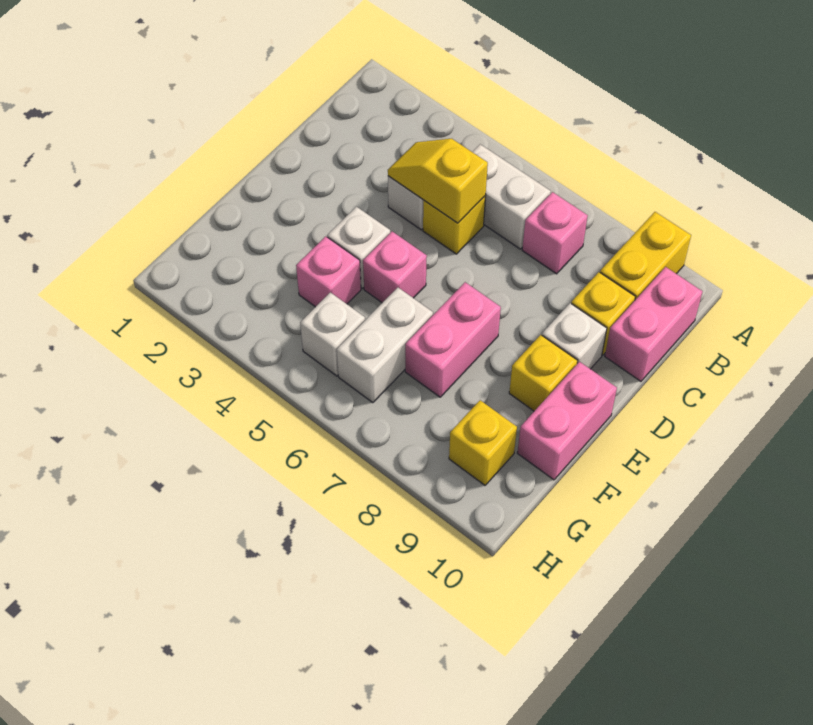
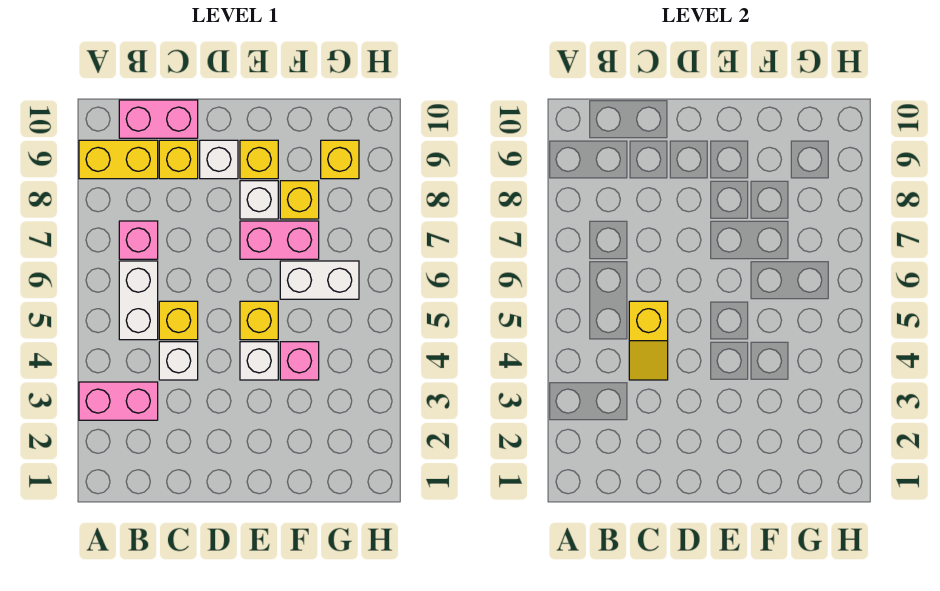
pink brick E5 level 1 -> yellow brick E5 level 1
pink brick E10:F10 level 1 -> pink brick A3:B3 level 1
none -> yellow brick F8 level 1
white brick G5 level 1 -> white brick E8 level 1

